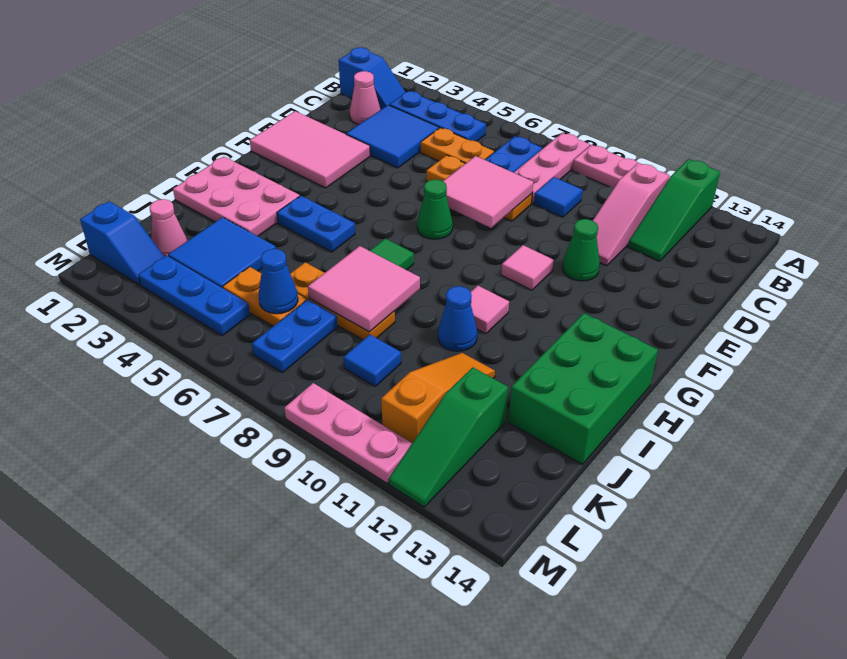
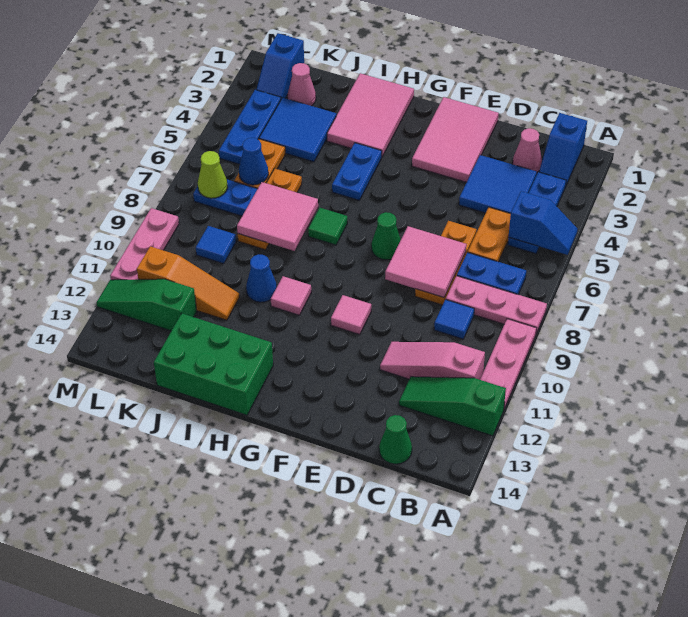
none -> blue slope A5:B5 level 2 top B
green cone E11 level 1 -> green cone C14 level 1
pink plate H1:I3 level 1 -> pink tile H1:I3 level 1
none -> lime cone L7 level 2

